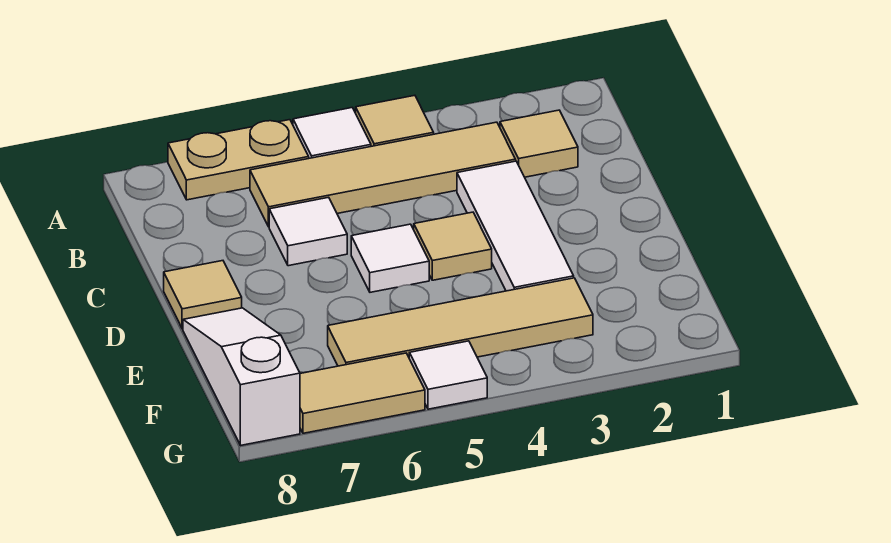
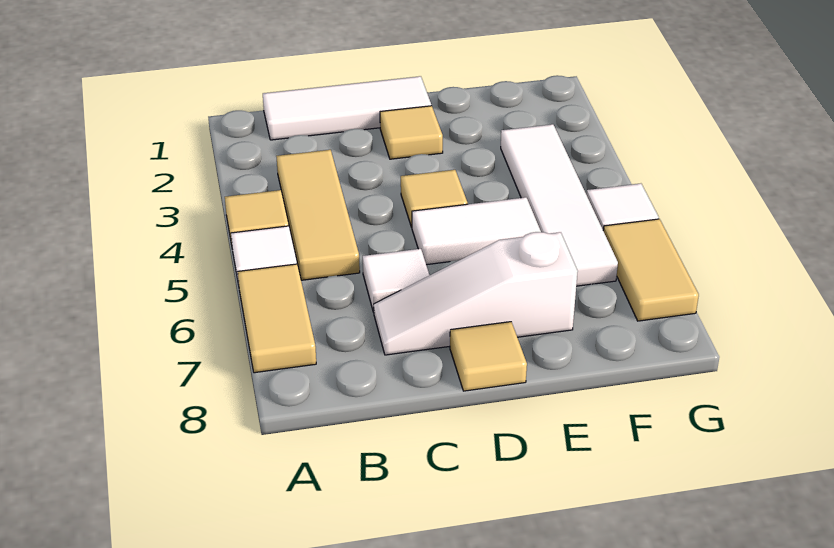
tan plate A6:A7 level 1 -> tan tile A6:A7 level 1
tan tile B2 level 1 -> tan tile D2 level 1
tan tile B3:B6 level 1 -> tan tile B3:B5 level 1
white tile C3:E3 level 1 -> white tile B1:D1 level 1
white tile D5 level 1 -> white tile D5:E5 level 1
white slope E8:G8 level 1 top G -> white slope C7:E7 level 1 top E
tan tile F3:F6 level 1 -> white tile F3:F6 level 1

